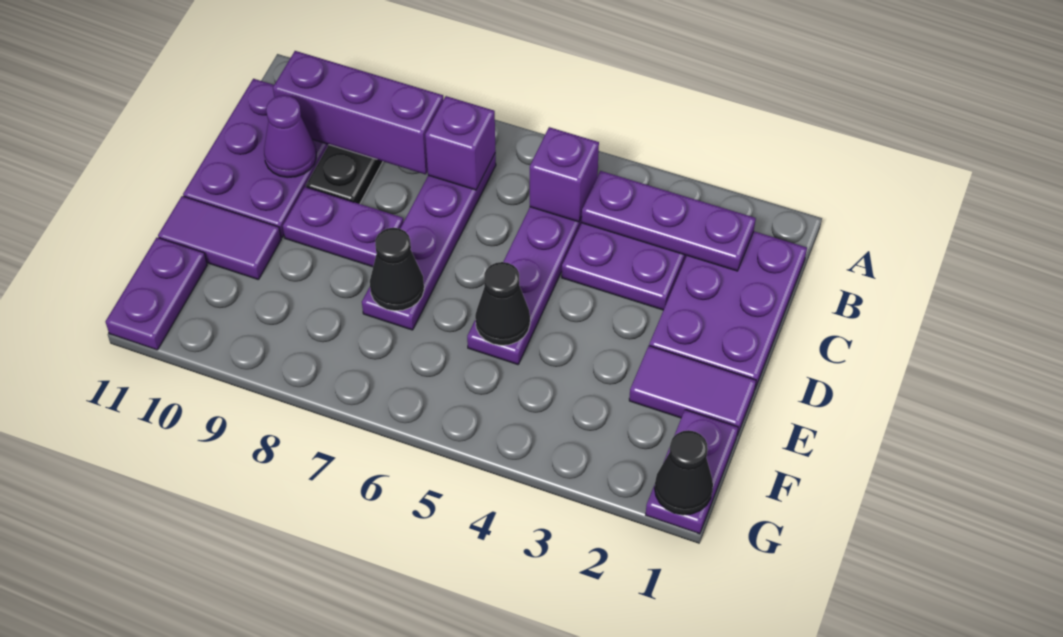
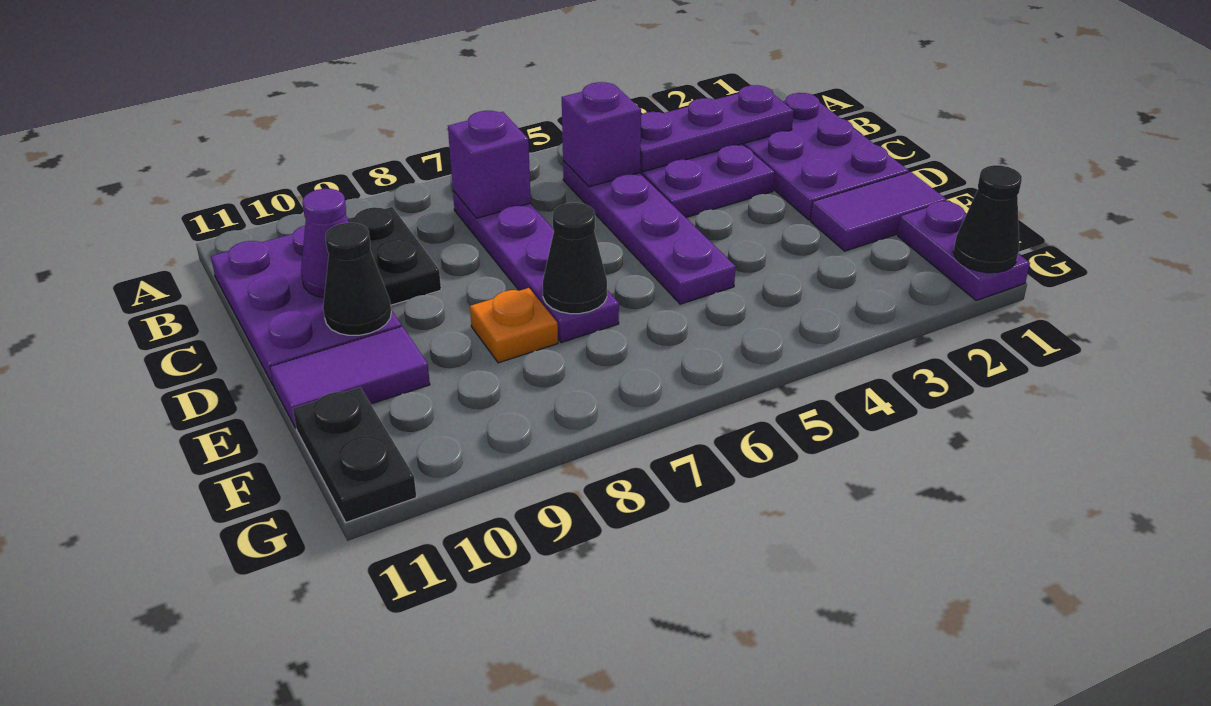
purple brick B8:B10 level 2 -> none
purple plate D8:D9 level 1 -> none
black cone E5 level 2 -> black cone D10 level 2
none -> orange plate E8 level 1
purple plate F11:G11 level 1 -> black plate F11:G11 level 1

